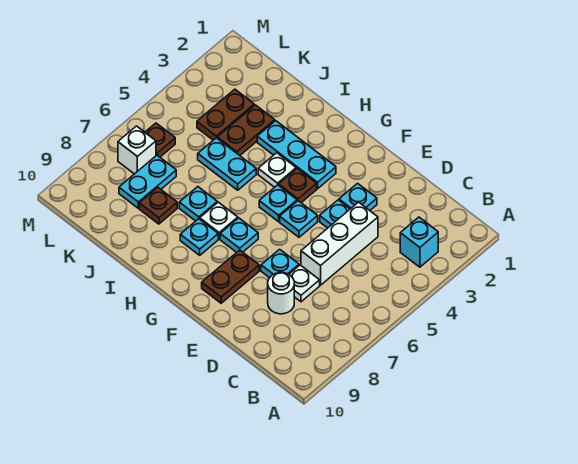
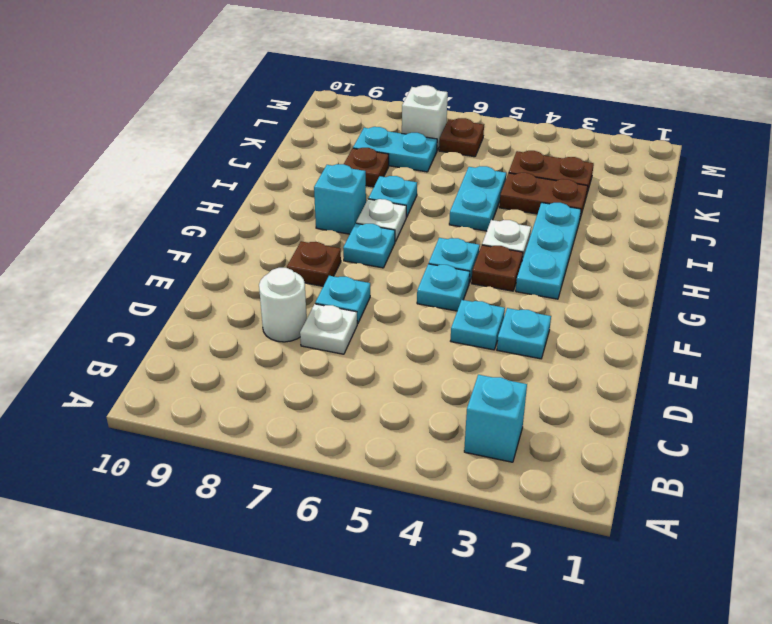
white brick D4:D6 level 1 -> none
brown plate F8:F9 level 1 -> brown plate F8 level 1
cyan plate H8 level 1 -> cyan brick H8 level 1

